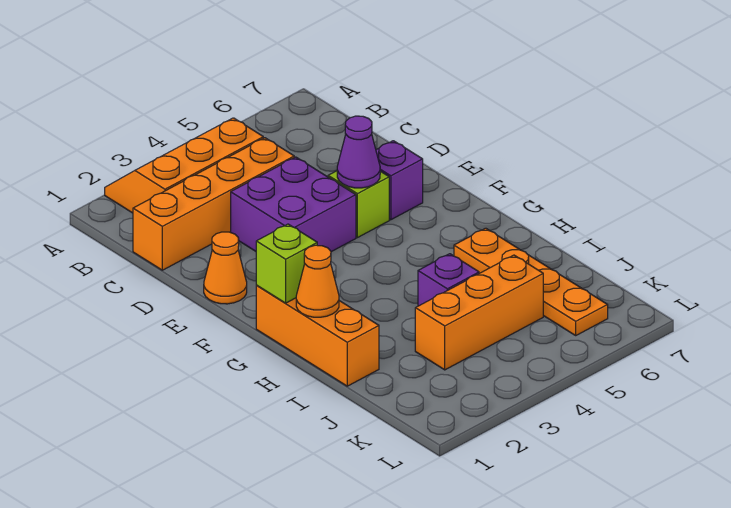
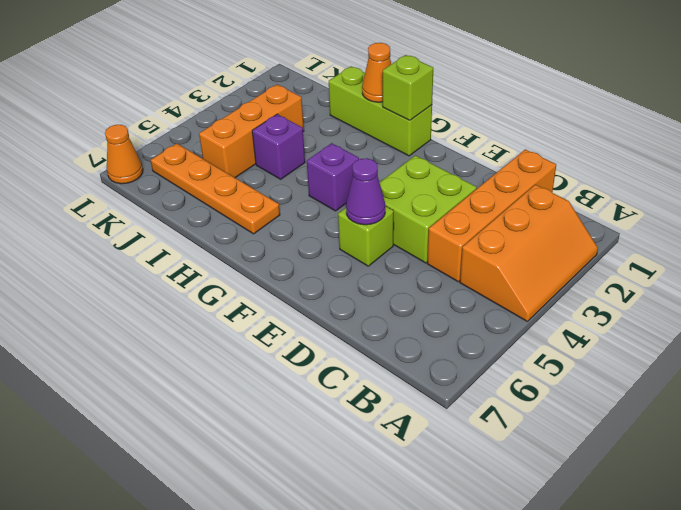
purple brick D3:E4 level 1 -> lime brick D3:E4 level 1
orange cone E1 level 1 -> orange cone L7 level 1
purple brick E6 level 1 -> purple brick G4 level 1
orange brick G1:I1 level 1 -> lime brick G1:I1 level 1

